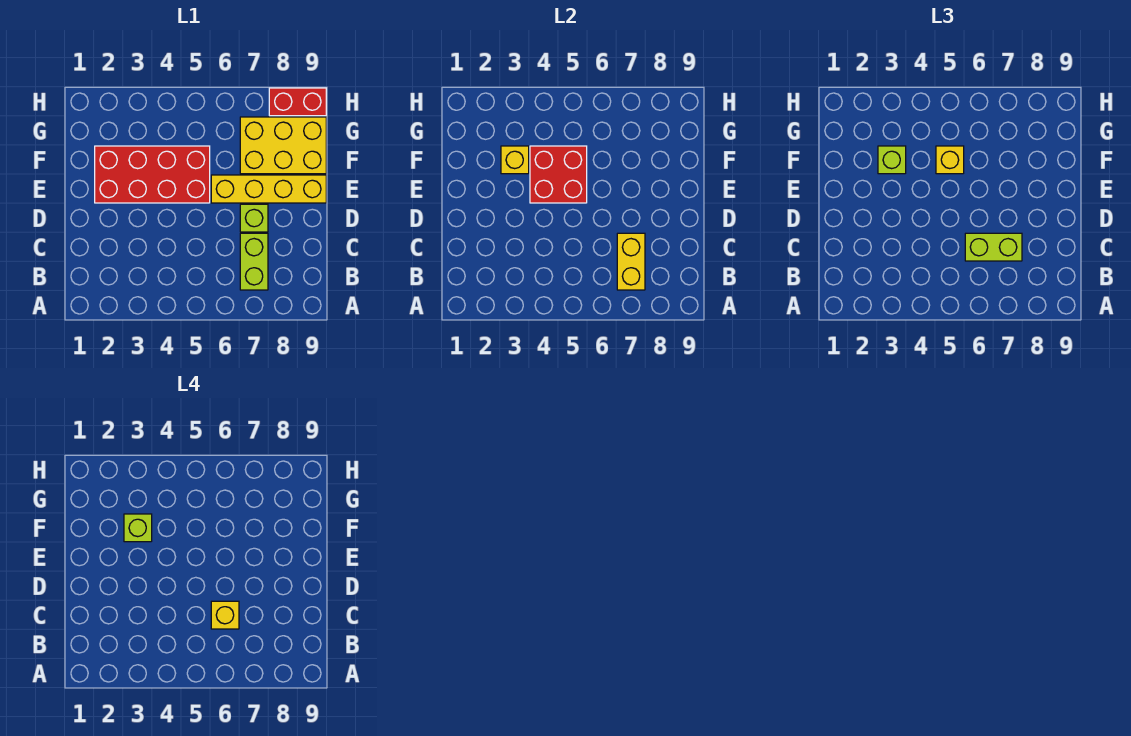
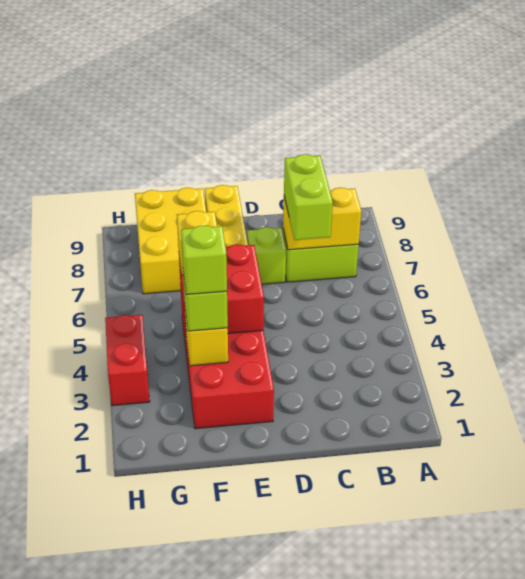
yellow brick C6 level 4 -> none
red brick H8:H9 level 1 -> red brick H3:H4 level 1

